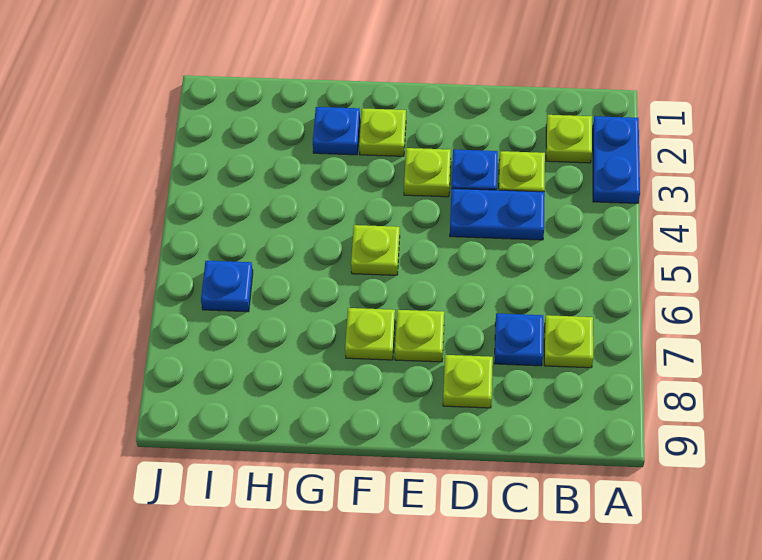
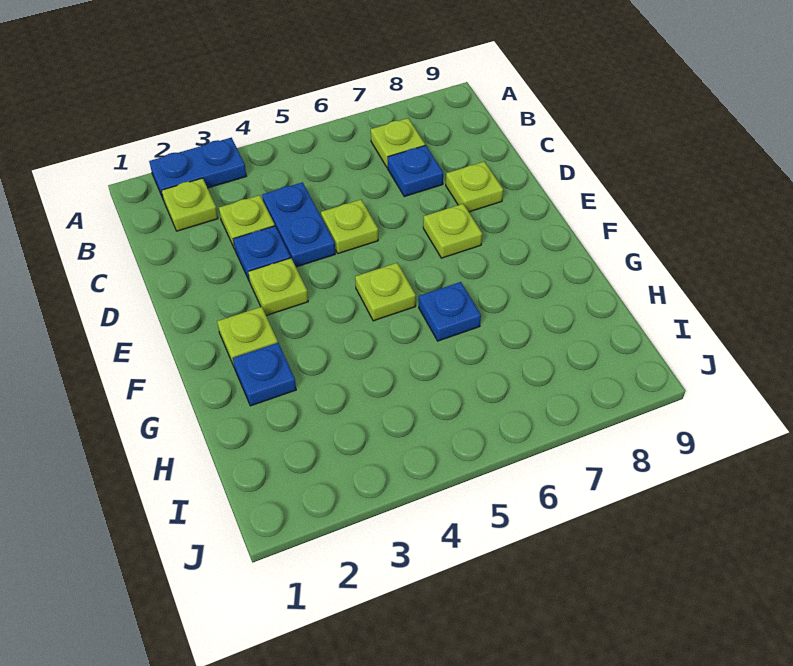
lime plate F7 level 1 -> lime plate D5 level 1
blue plate I6 level 1 -> blue plate G6 level 1

